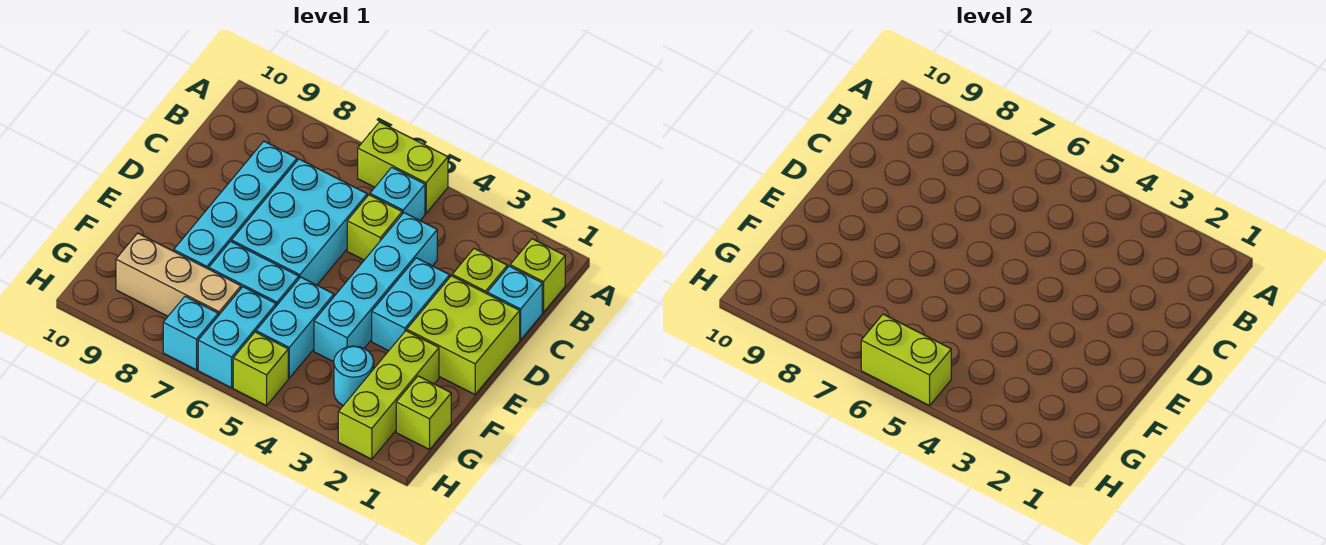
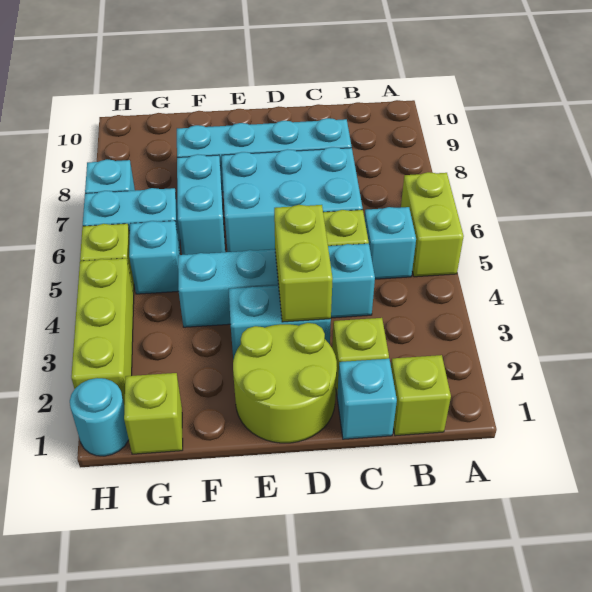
lime brick D1:E2 level 1 -> lime round brick D1:E2 level 1
lime brick F2:H2 level 1 -> lime brick H2:H4 level 1
cyan brick F5:G5 level 1 -> cyan brick G5 level 1
cyan round brick G3 level 1 -> cyan round brick H1 level 1
tan brick G7:G9 level 1 -> none
lime brick H5:H6 level 2 -> lime brick D3:D4 level 2

